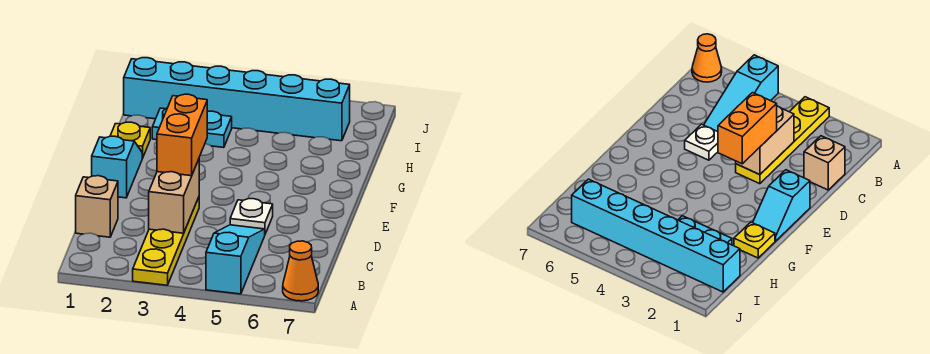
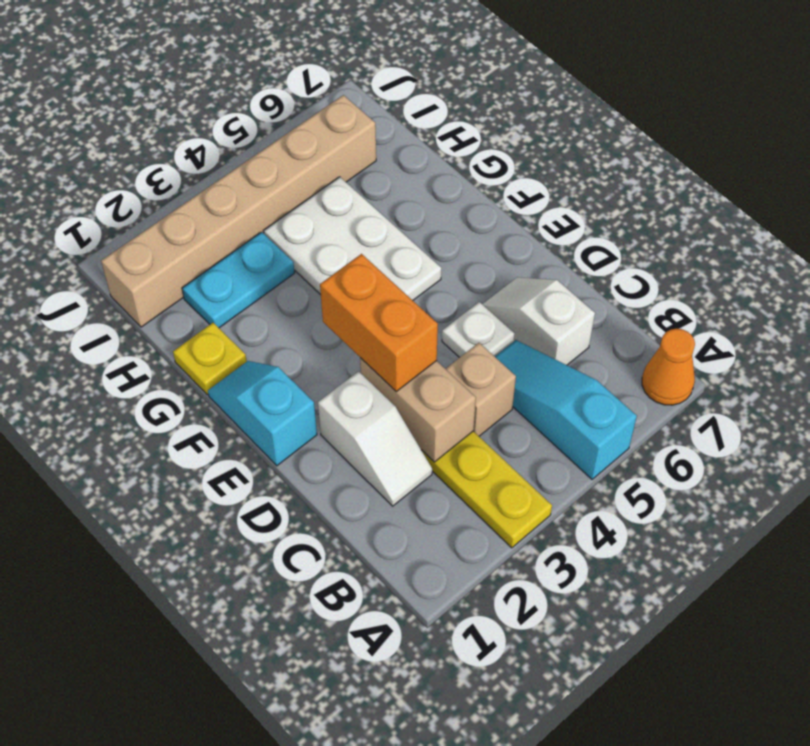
tan brick C1 level 1 -> tan brick C4 level 1
none -> white slope C2:D2 level 1 top D
none -> white slope C6:D6 level 1 top C
none -> white plate F4:H5 level 1
cyan brick I1:I6 level 1 -> tan brick I1:I6 level 1

